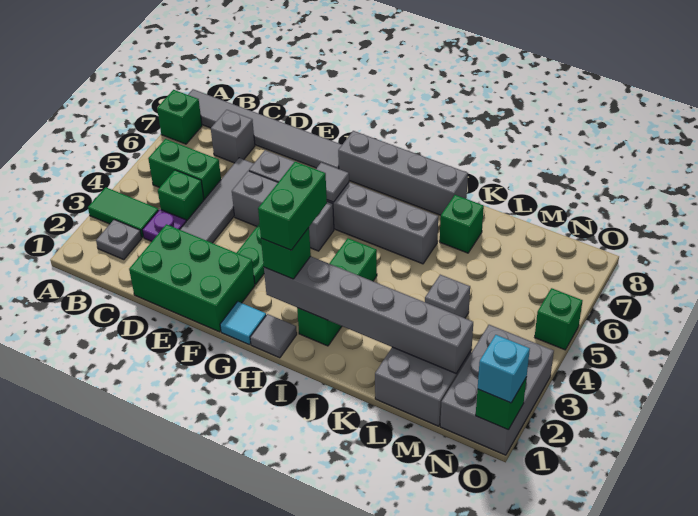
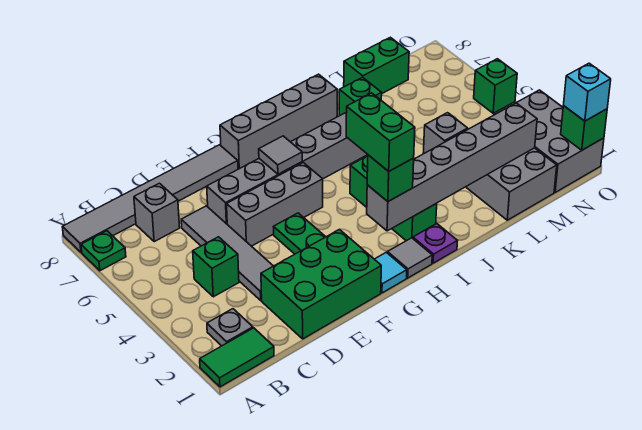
green tile A3:B3 level 1 -> green tile A1:B1 level 1
green brick A7 level 1 -> green plate A7 level 1
green brick B5:C5 level 1 -> green brick L8:M8 level 1
purple plate C3 level 1 -> purple plate I1 level 1

